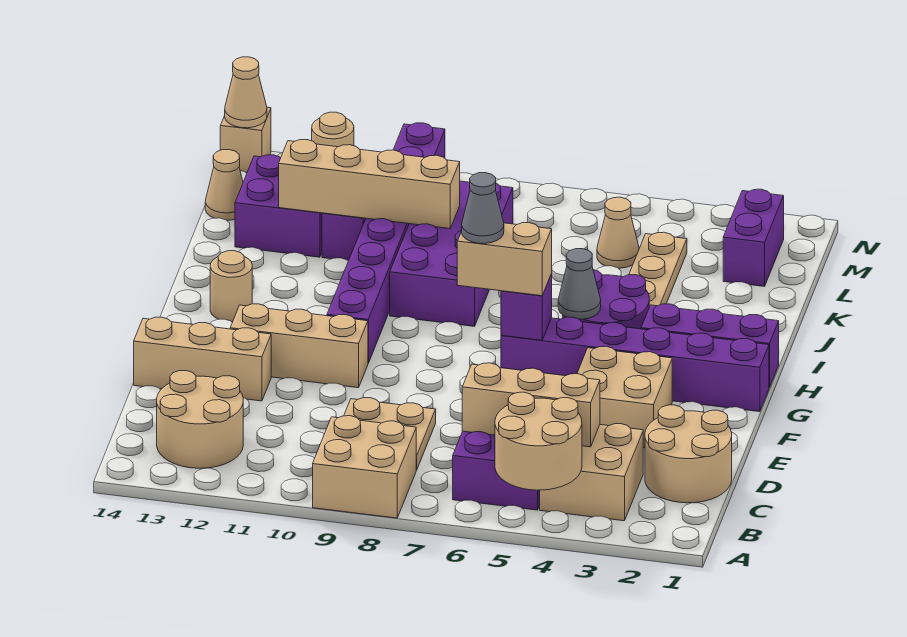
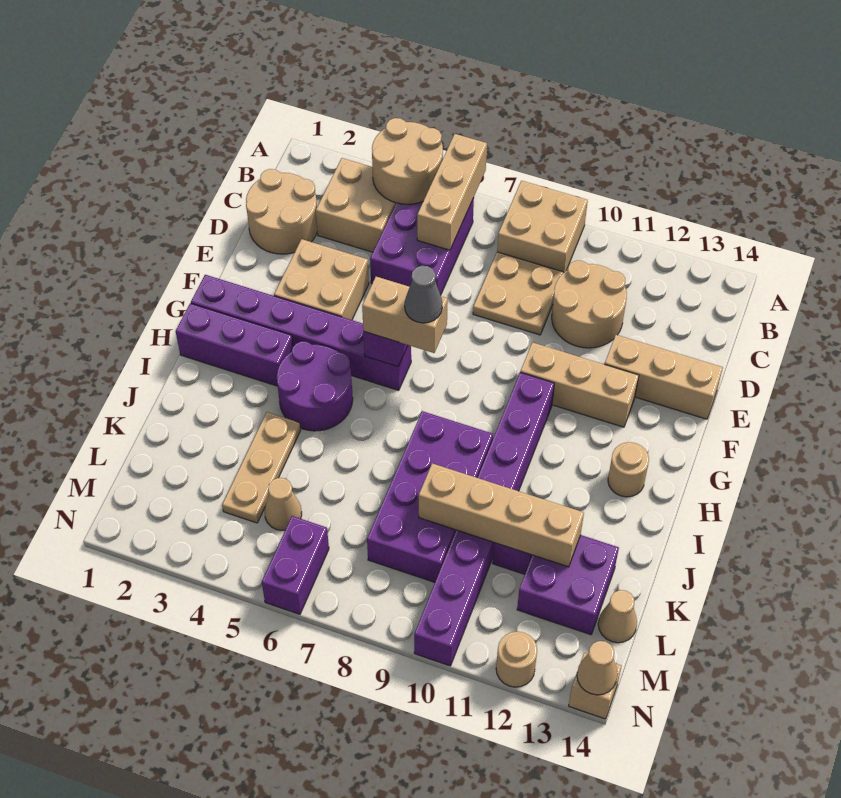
tan round brick B12:C13 level 1 -> tan round brick C10:D11 level 1
tan brick C4:C6 level 2 -> tan brick A6:C6 level 2
grey cone H5 level 2 -> none
purple brick L2:M2 level 1 -> purple brick M6:N6 level 1

